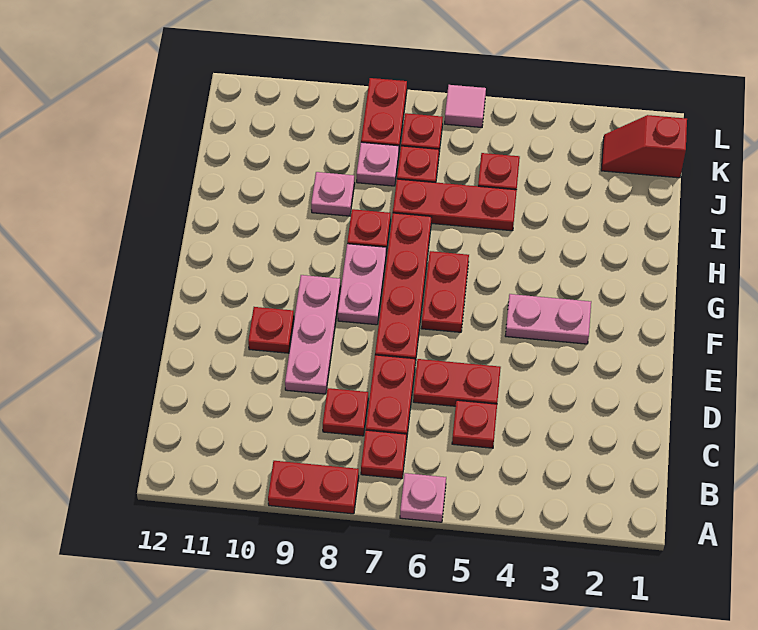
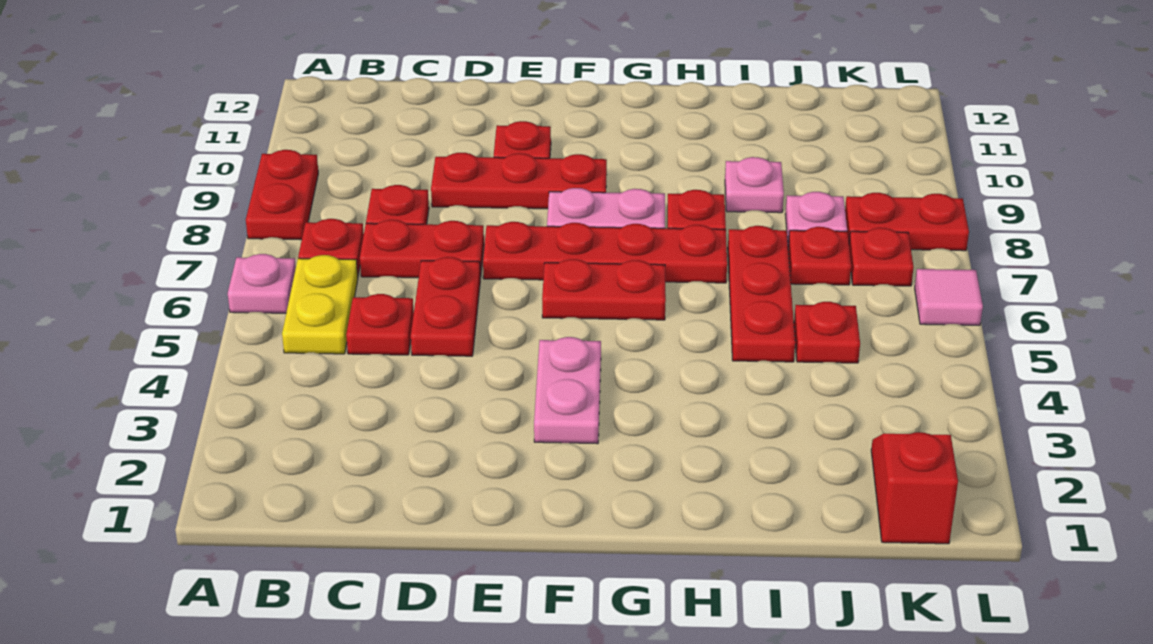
none -> yellow plate B5:B6 level 1
pink plate D9:F9 level 1 -> red plate D9:F9 level 1

